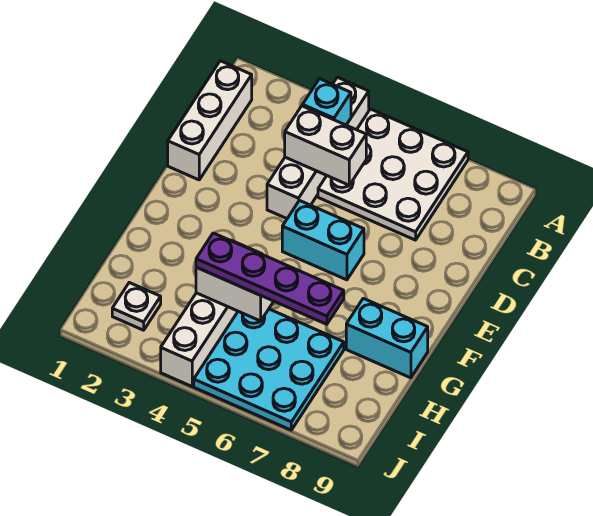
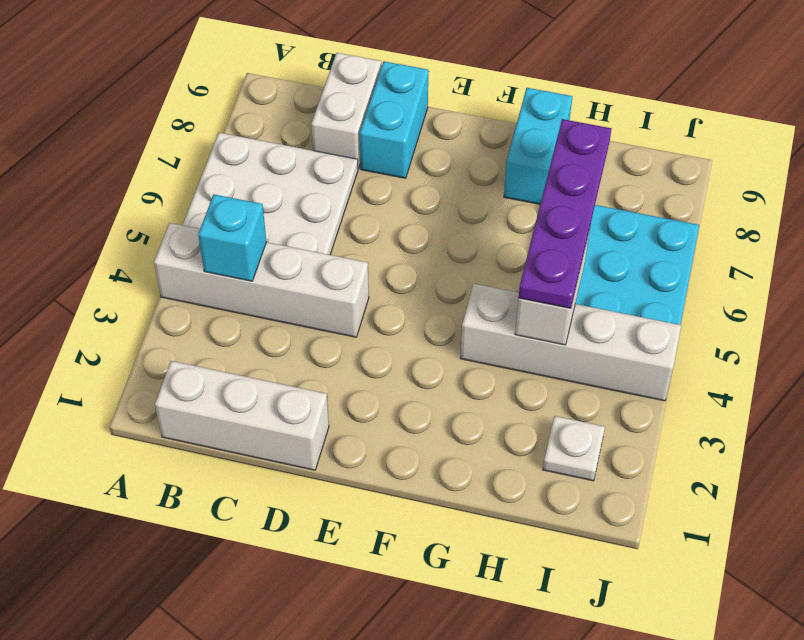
white brick C4:C5 level 2 -> white brick C8:C9 level 1
cyan brick E5:E6 level 1 -> cyan brick D8:D9 level 1

